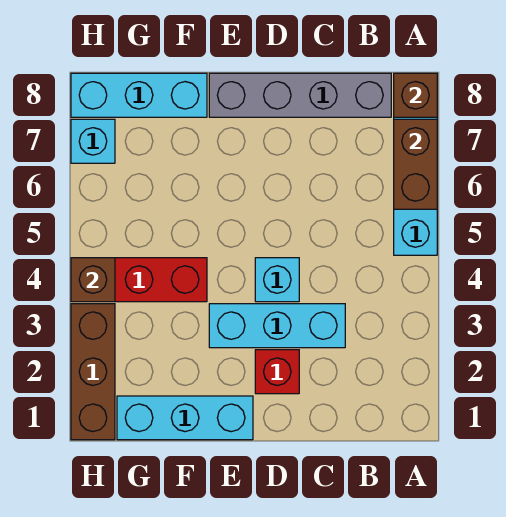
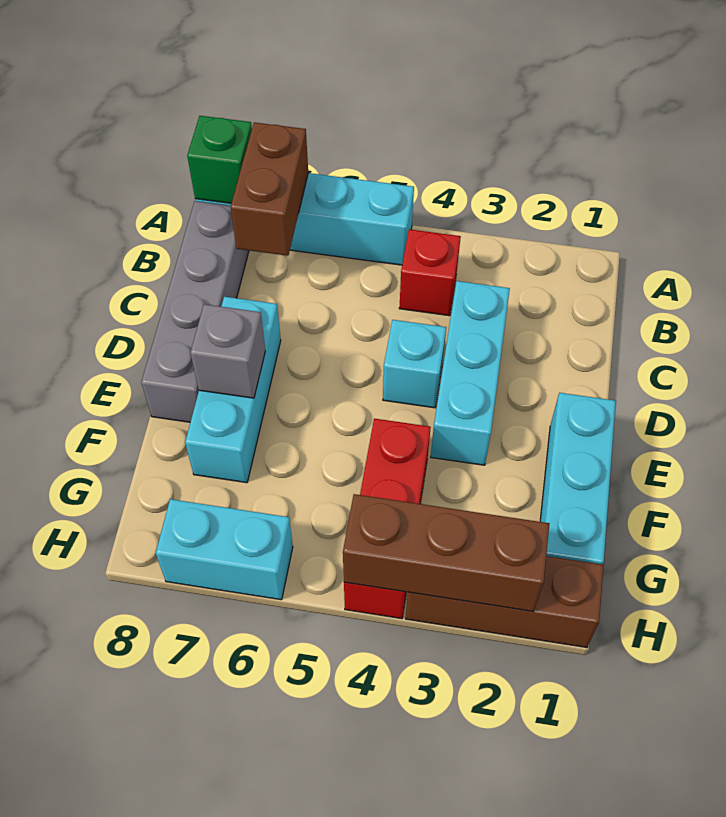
brown brick A6:A7 level 2 -> brown brick A7:B7 level 2
brown brick A8 level 2 -> green brick A8 level 2
red brick D2 level 1 -> red brick B4 level 1
none -> grey brick E7 level 2
cyan brick F8:H8 level 1 -> cyan brick D7:F7 level 1
brown brick H4 level 2 -> brown brick H2:H4 level 2
cyan brick H7 level 1 -> cyan brick H6:H7 level 1

